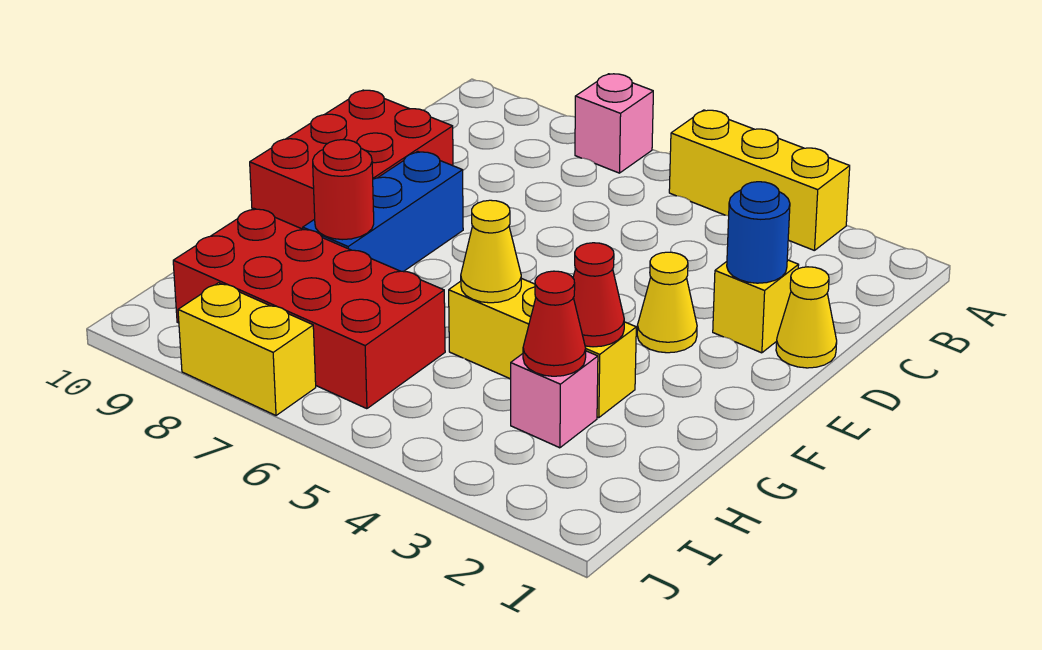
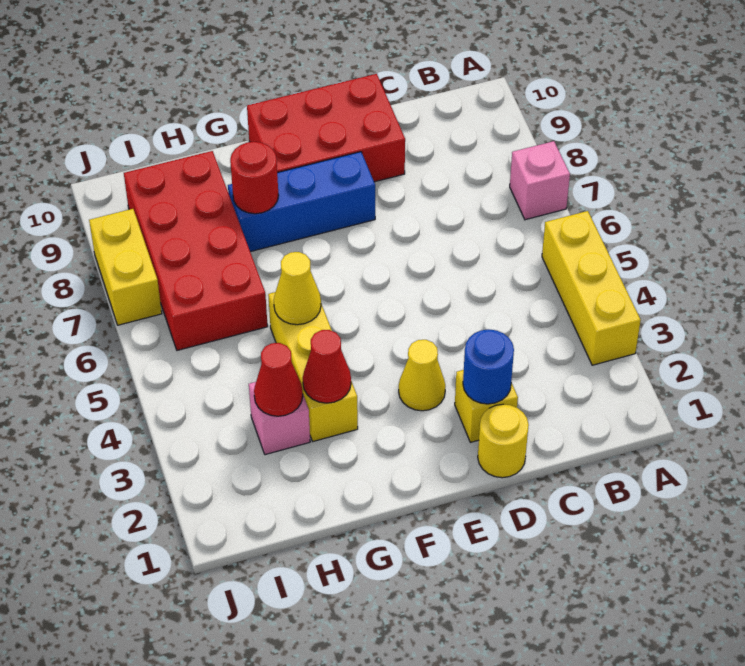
yellow cone D1 level 1 -> yellow round brick D1 level 1

